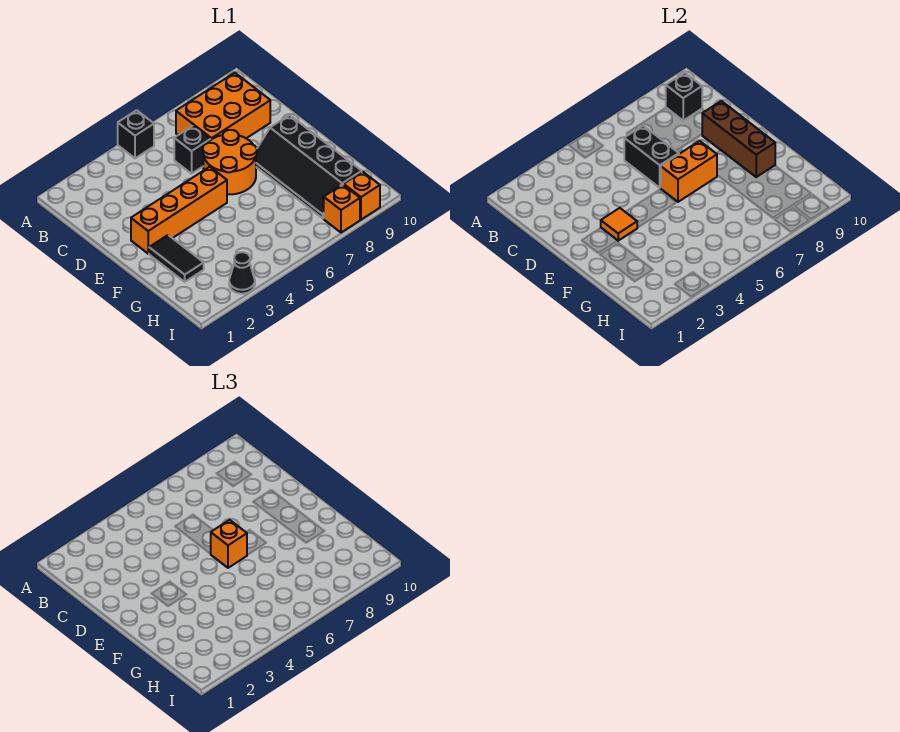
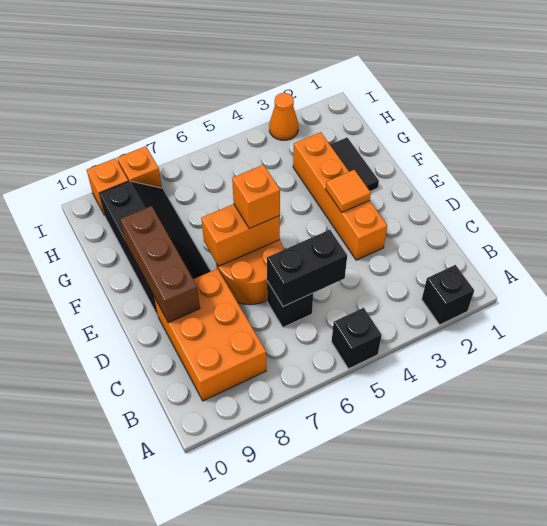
orange brick B7:C9 level 1 -> orange brick B8:D9 level 1
black brick B9 level 2 -> black brick A2 level 1
black brick C6:D6 level 2 -> black brick C5:C6 level 2
orange brick E2:E5 level 1 -> orange brick D3:G3 level 1
black cone I3 level 1 -> orange cone I3 level 1

